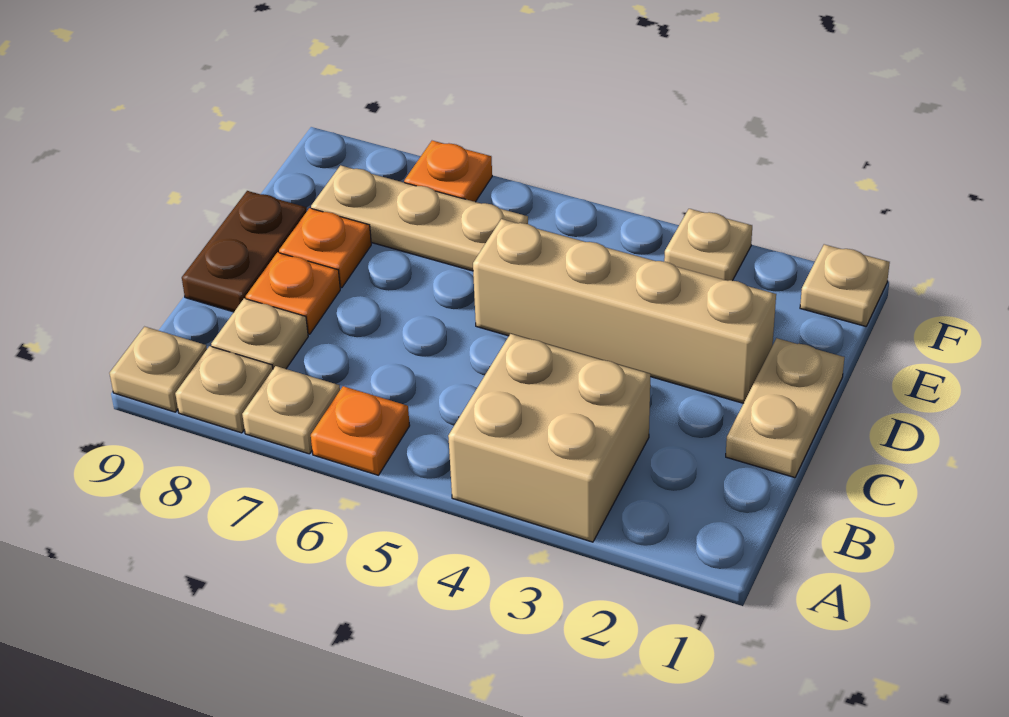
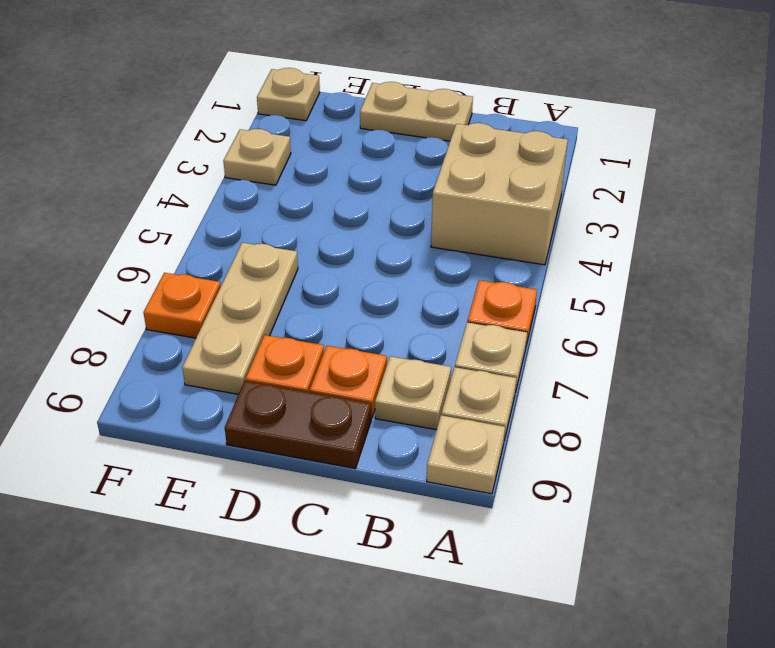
tan brick D2:D5 level 1 -> none

